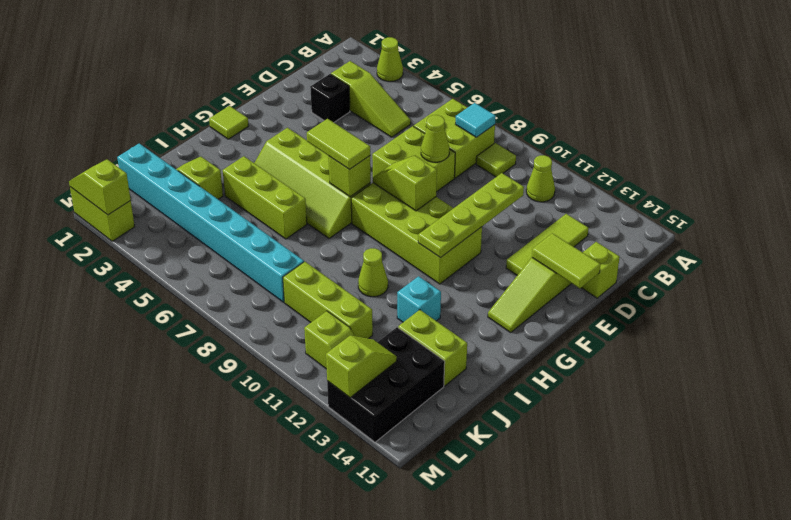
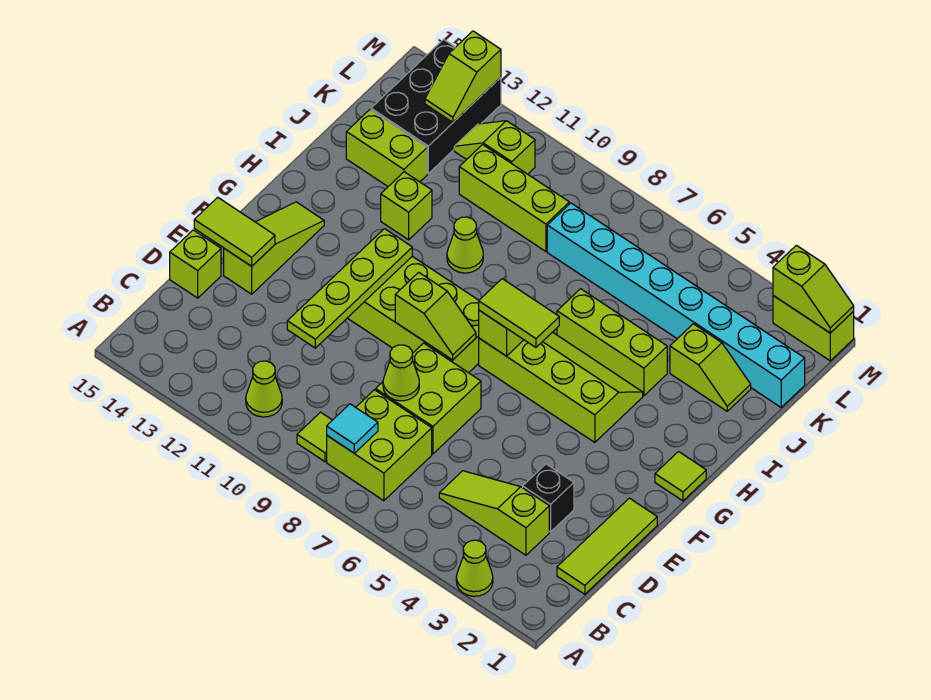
lime tile C13:E13 level 1 -> lime tile C1:E1 level 1
cyan brick I12 level 1 -> lime brick I12 level 1

